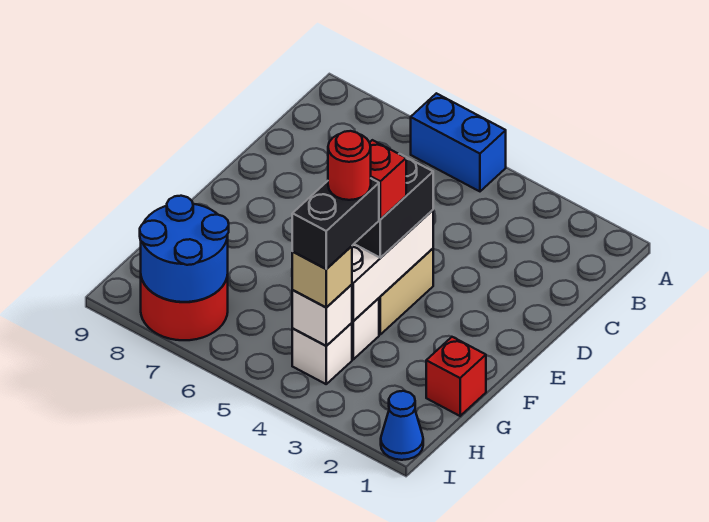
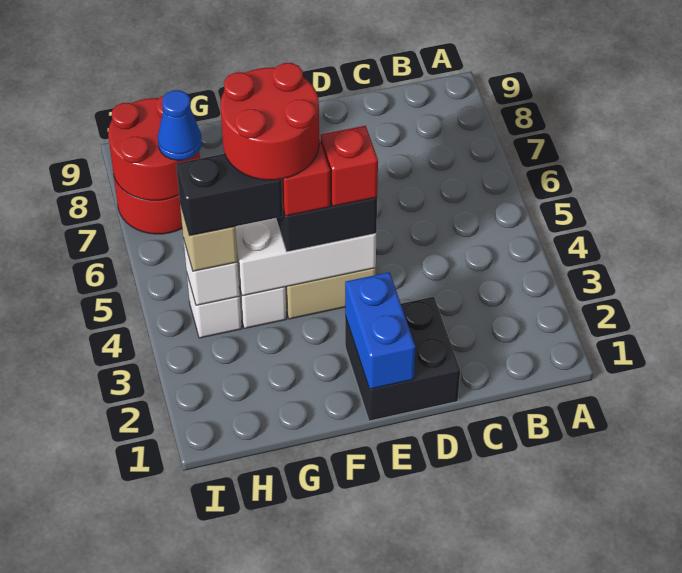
blue brick A5:A6 level 1 -> blue brick E1:E2 level 2
none -> black brick D1:E2 level 1
red brick G1 level 1 -> red brick E4 level 4
red round brick G4 level 5 -> red round brick F4:G5 level 5
blue round brick H7:I8 level 2 -> red round brick H7:I8 level 2
blue cone I1 level 1 -> blue cone H7 level 3

